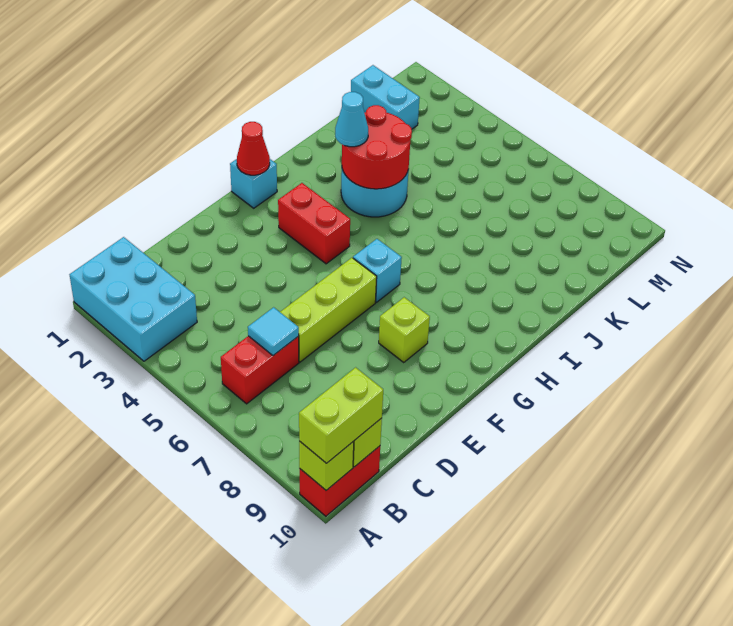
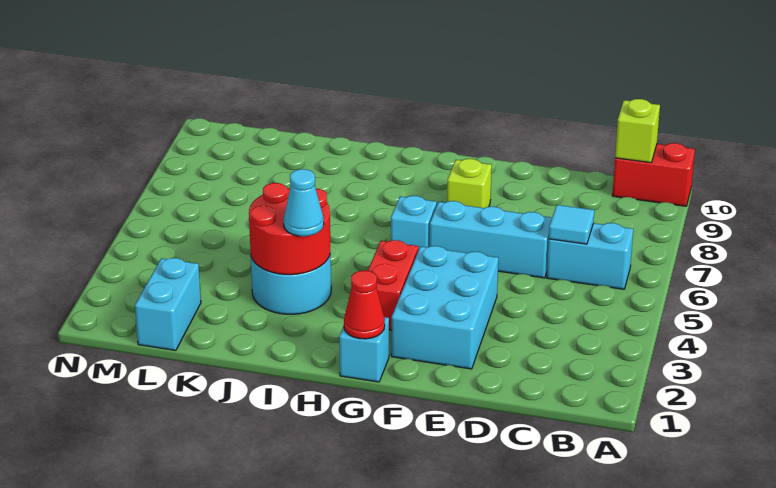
cyan brick A1:B3 level 1 -> cyan brick E2:F4 level 1
lime brick A10 level 2 -> none
lime brick A10:B10 level 3 -> none
red brick B6:C6 level 1 -> cyan brick B6:C6 level 1
lime brick D6:F6 level 1 -> cyan brick D6:F6 level 1

